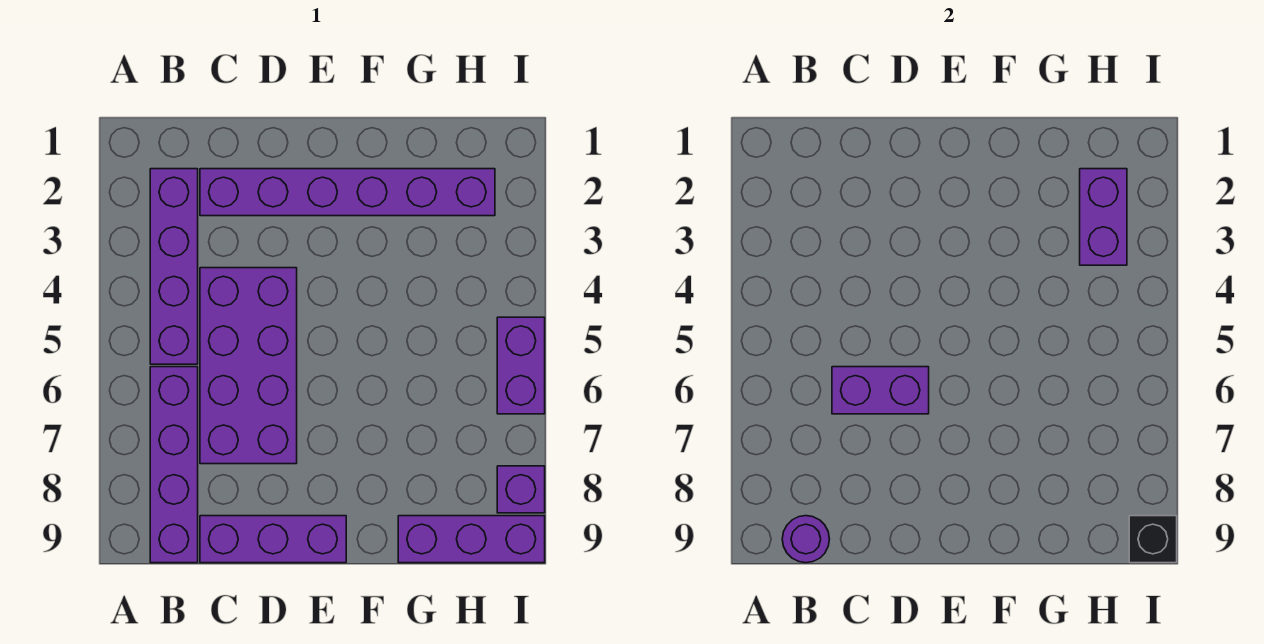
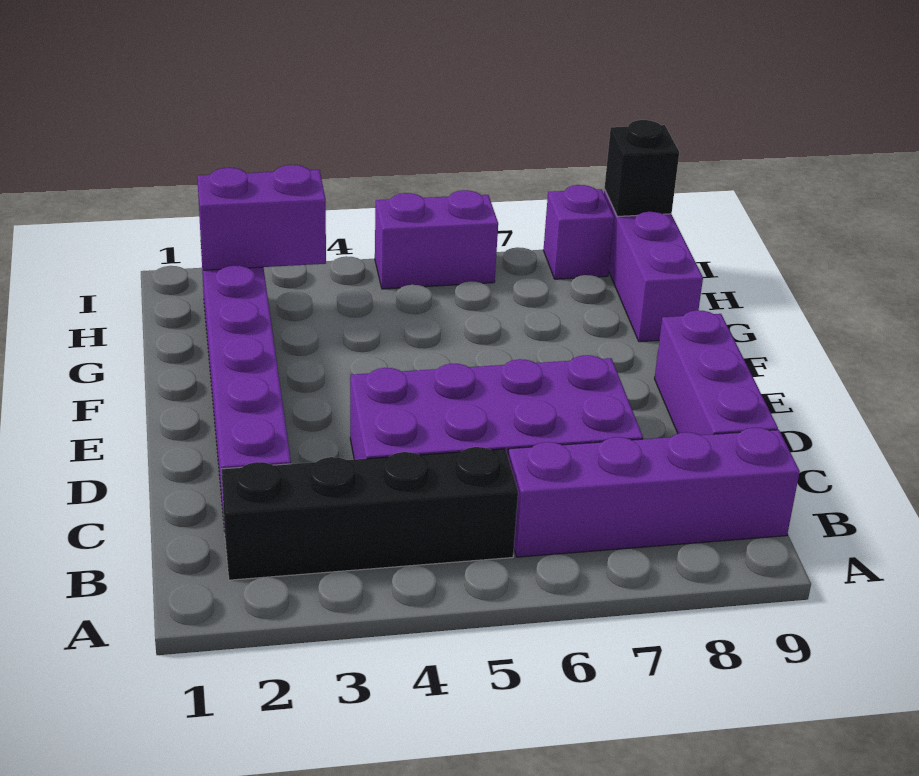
purple brick B2:B5 level 1 -> black brick B2:B5 level 1
purple round brick B9 level 2 -> none
purple brick C6:D6 level 2 -> none

